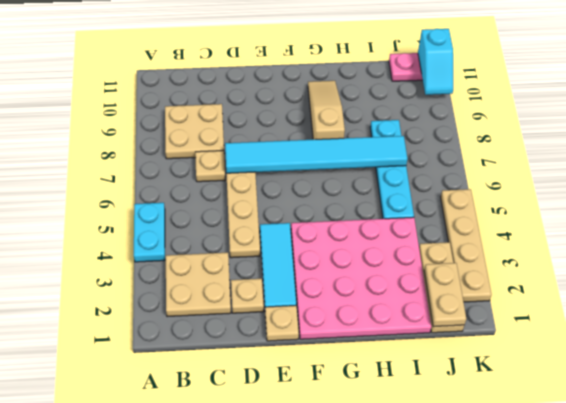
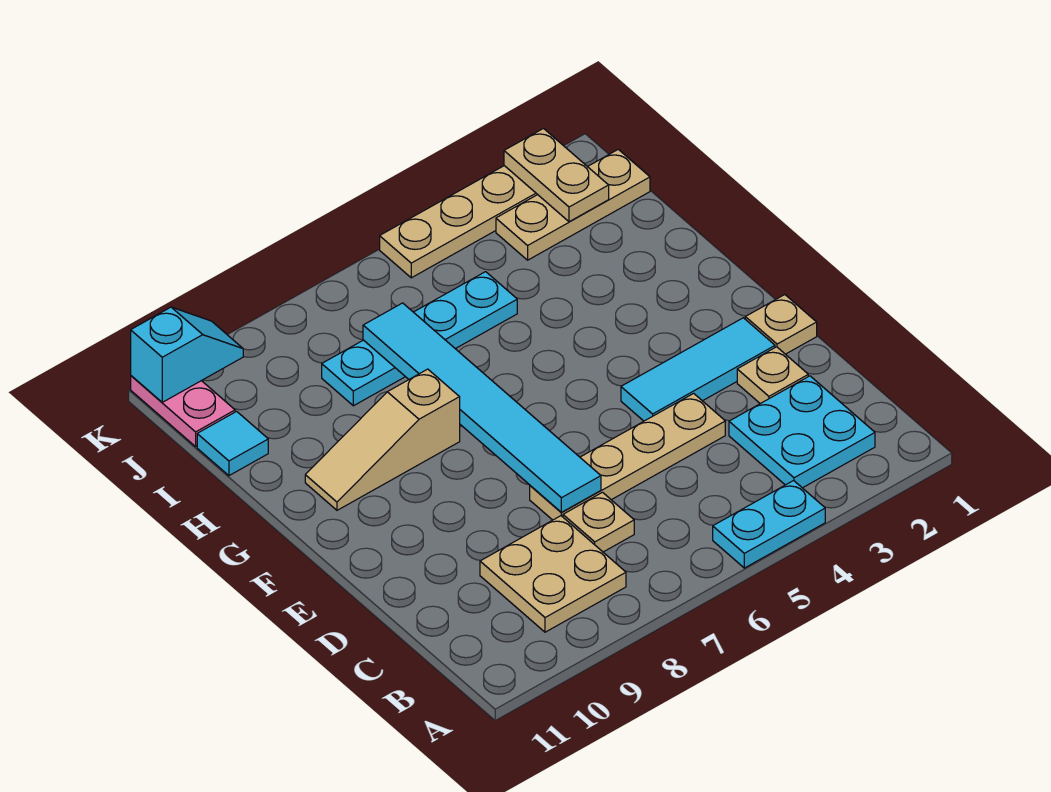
tan plate B2:C3 level 1 -> cyan plate B2:C3 level 1
pink plate F1:I4 level 1 -> none
none -> cyan tile I11 level 1
tan plate J1:J2 level 2 -> tan plate J2:K2 level 2

